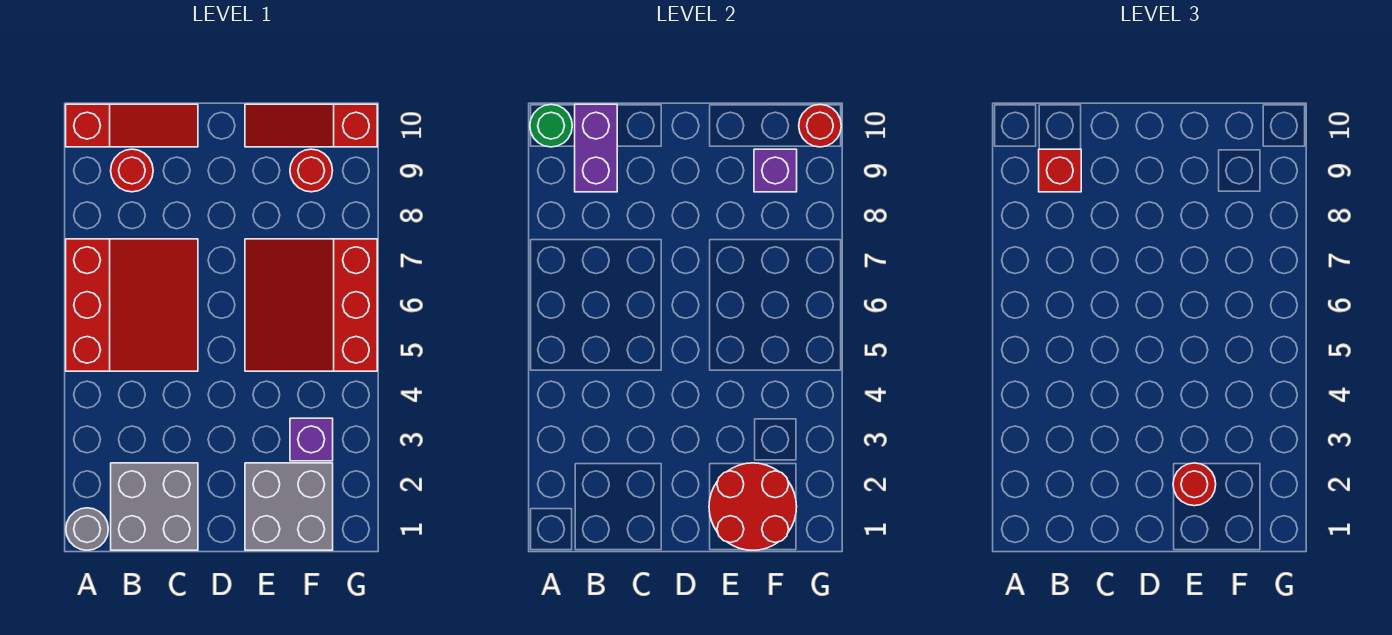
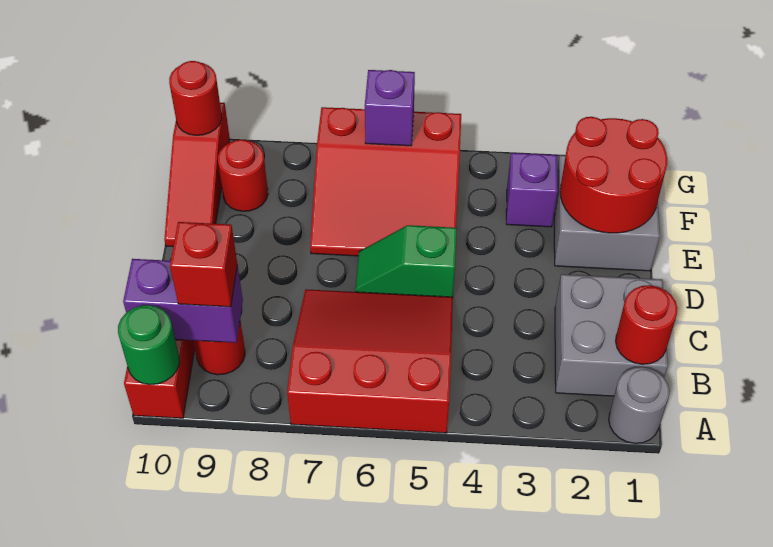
none -> green slope D5:D6 level 1 top 5
red round brick E2 level 3 -> red round brick B1 level 2
purple brick F9 level 2 -> purple brick G6 level 2

